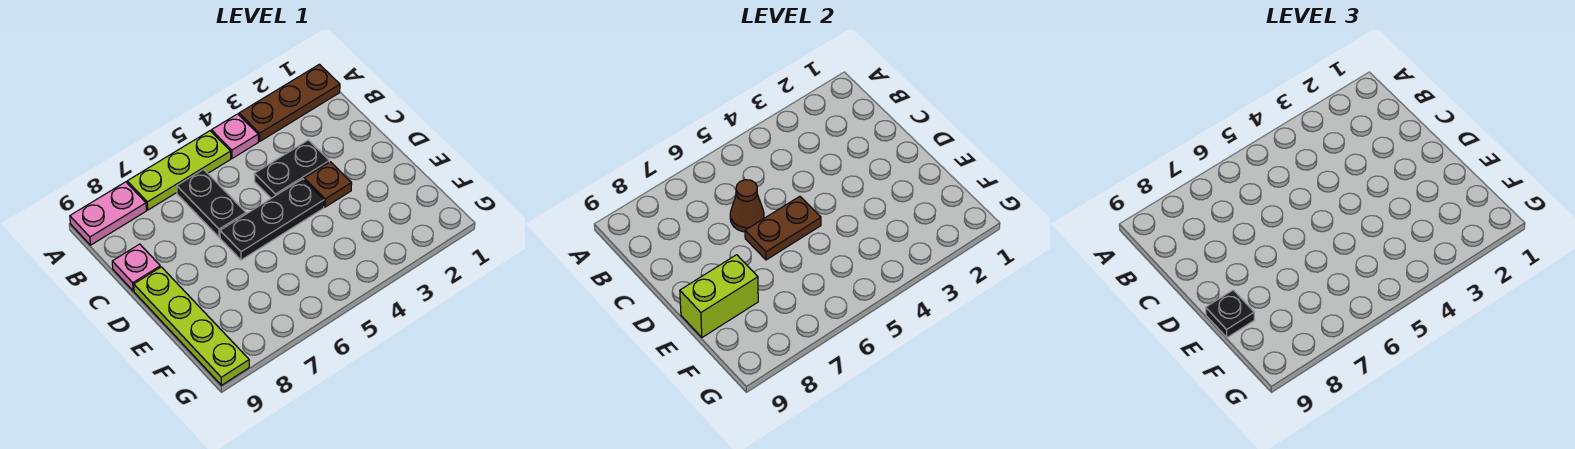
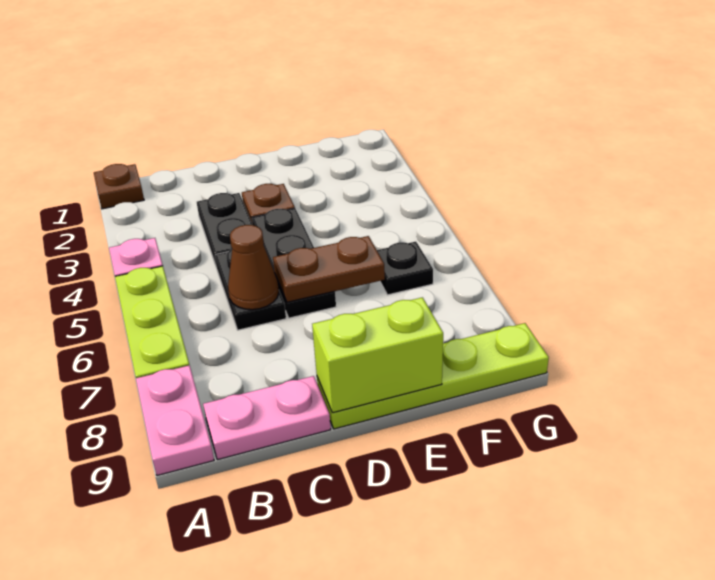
brown plate A1:A3 level 1 -> brown plate A1 level 1
black plate B6:C6 level 1 -> black plate C5:C6 level 1
pink plate C9 level 1 -> pink plate B9:C9 level 1
brown plate D5:D6 level 2 -> brown plate D6:E6 level 2
lime brick E8:E9 level 2 -> lime brick D9:E9 level 2
black plate E9 level 3 -> black plate F6 level 1

